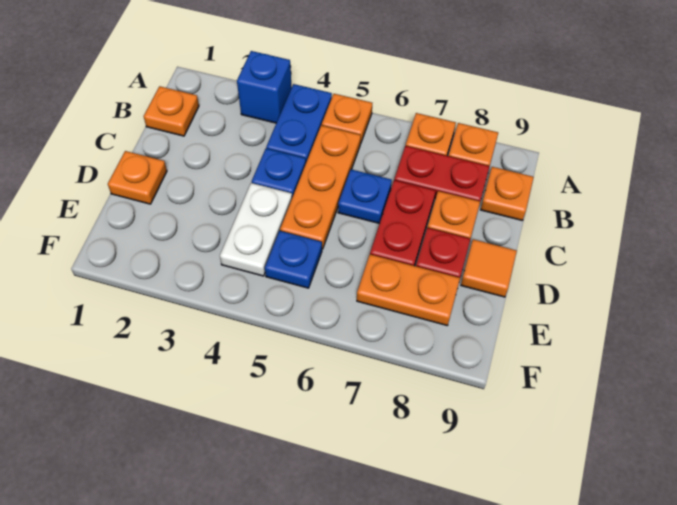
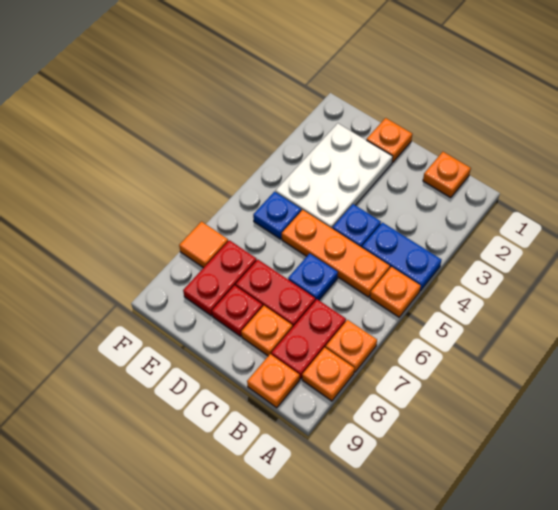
blue brick A3 level 1 -> none
white plate D4:E4 level 1 -> white plate D2:E4 level 1
orange tile D9 level 1 -> orange tile F7 level 1
orange plate E7:E8 level 1 -> red plate E7:E8 level 1

